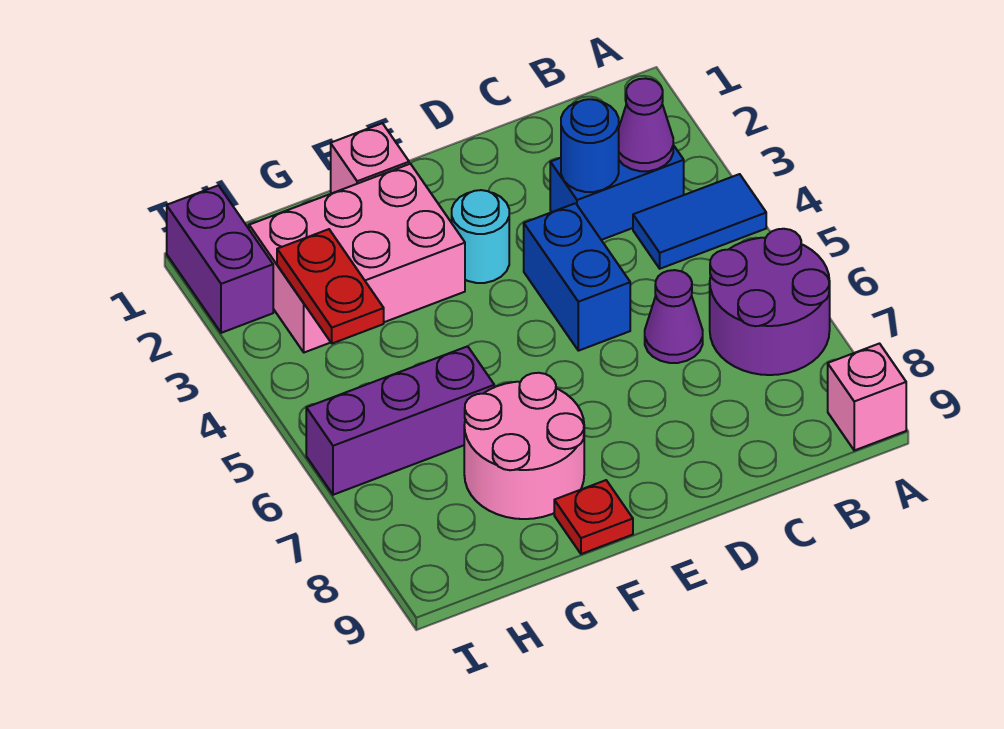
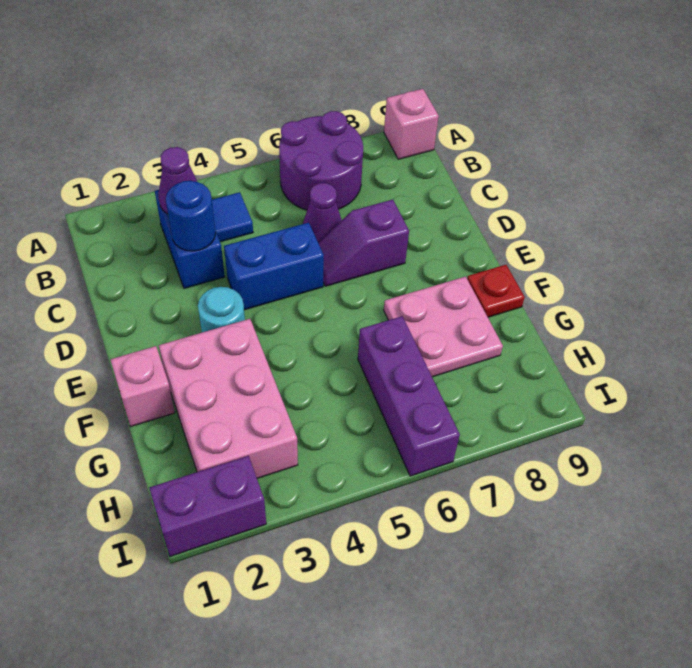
blue tile A4:B4 level 1 -> blue tile B4 level 1
none -> purple slope D6:D7 level 1 top 7
pink round brick F7:G8 level 1 -> pink plate F7:G8 level 1
red plate H3:H4 level 2 -> none

